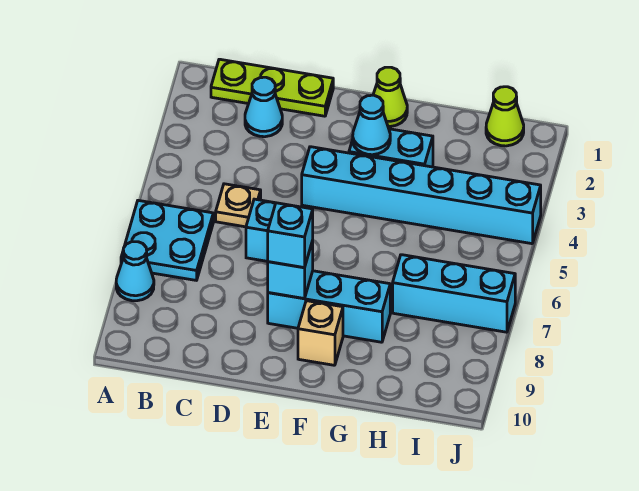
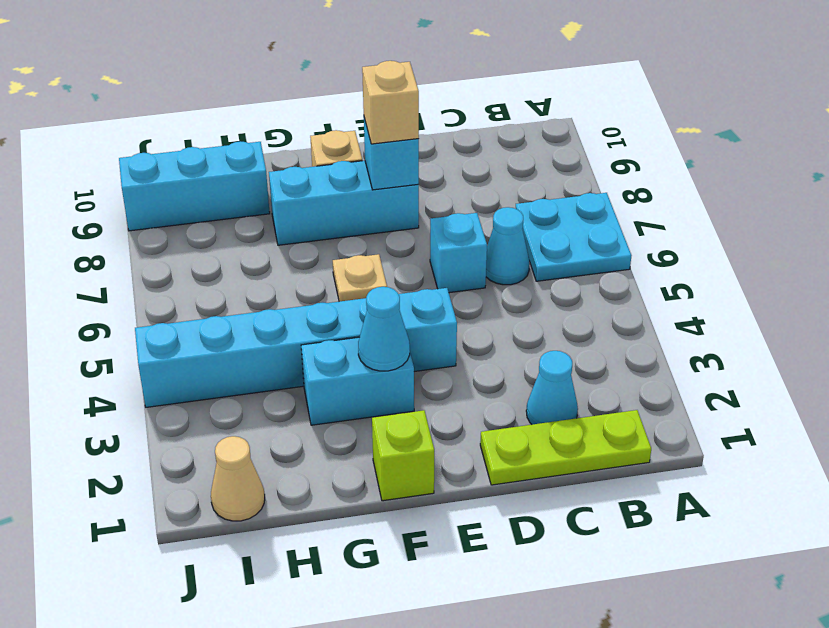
cyan cone A8 level 1 -> cyan cone C6 level 1
tan plate C5 level 1 -> tan plate F6 level 1
cyan brick E8 level 3 -> tan brick E8 level 3
lime cone F1 level 1 -> lime brick F1 level 1
cyan brick H7:J7 level 1 -> cyan brick H9:J9 level 1
lime cone I1 level 1 -> tan cone I1 level 1

